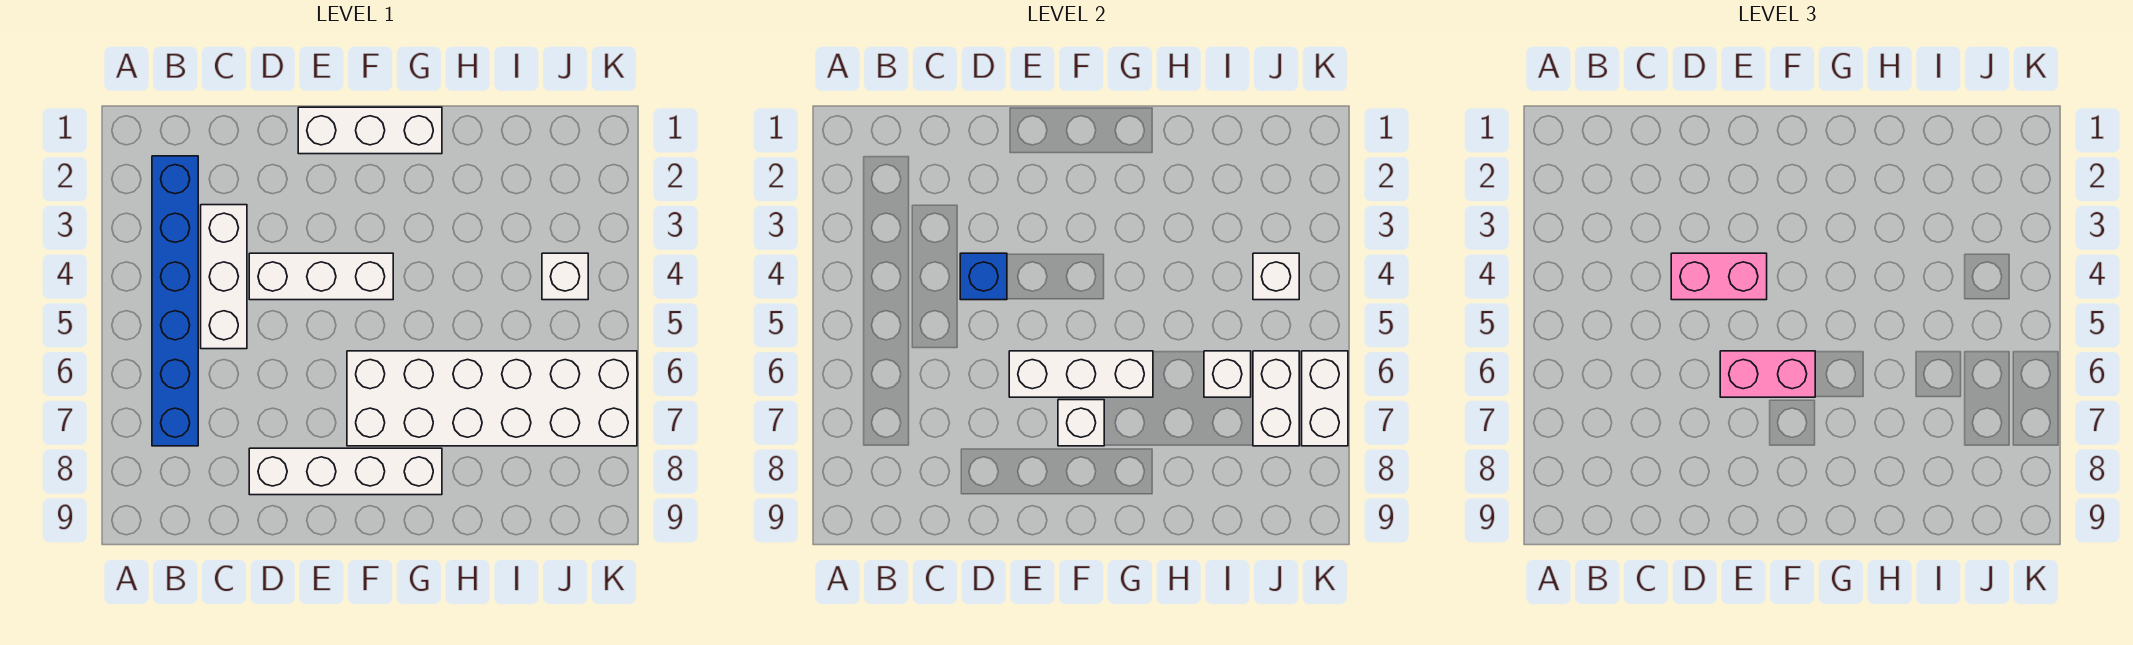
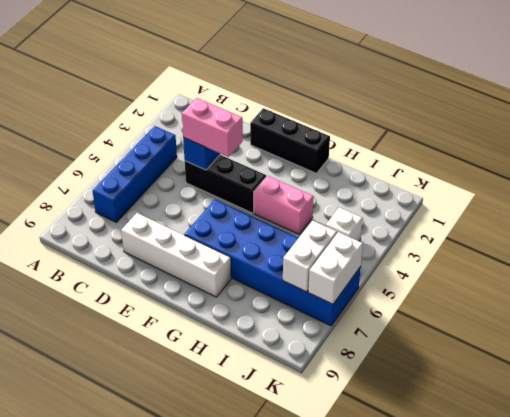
blue brick B2:B7 level 1 -> blue brick B4:B7 level 1
white brick C3:C5 level 1 -> none
white brick D4:F4 level 1 -> black brick D4:F4 level 1
white brick E1:G1 level 1 -> black brick E1:G1 level 1
white brick E6:G6 level 2 -> none
pink brick E6:F6 level 3 -> pink brick G4:H4 level 1
white brick F6:K7 level 1 -> blue brick F6:K7 level 1
white brick F7 level 2 -> none
white brick I6 level 2 -> none
white brick J4 level 2 -> none

